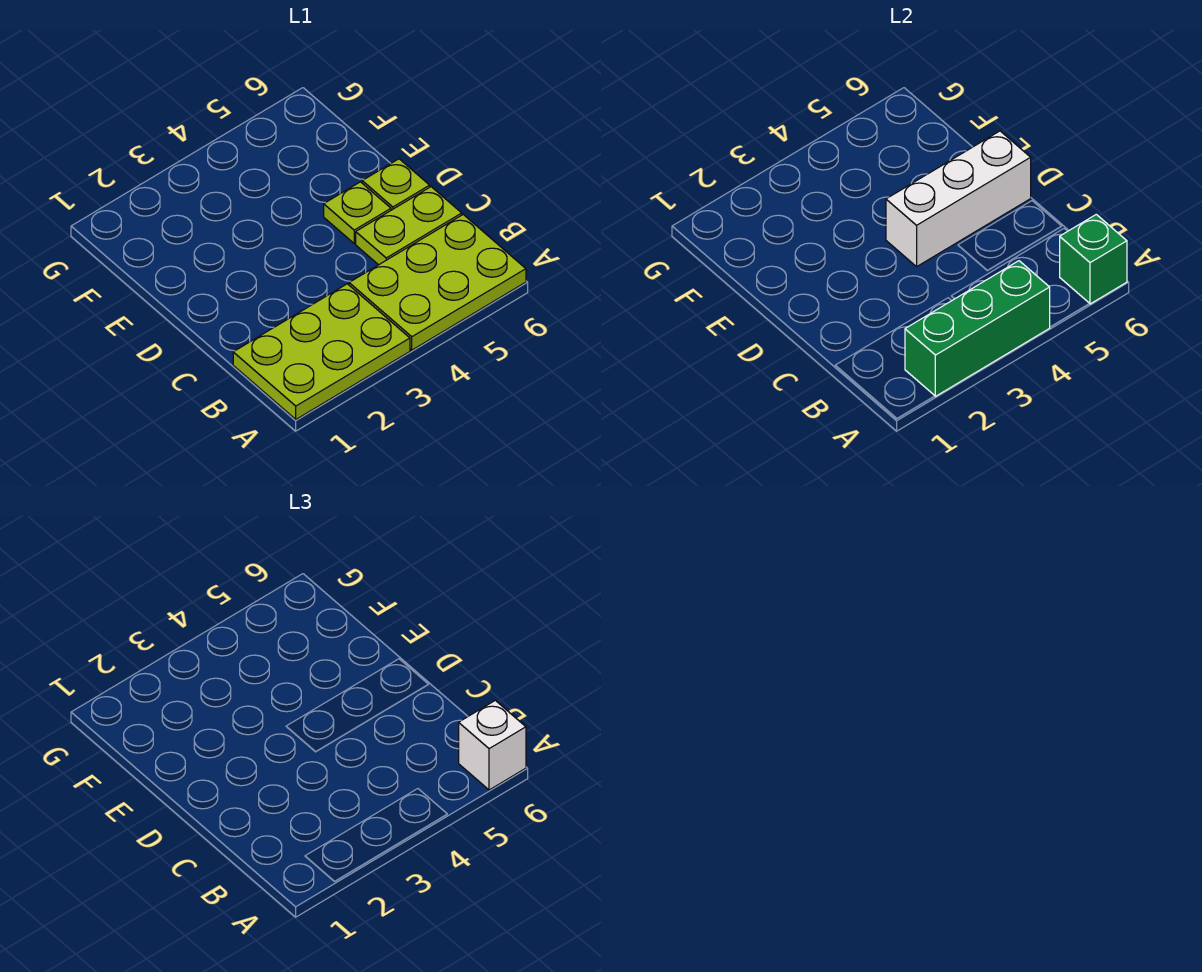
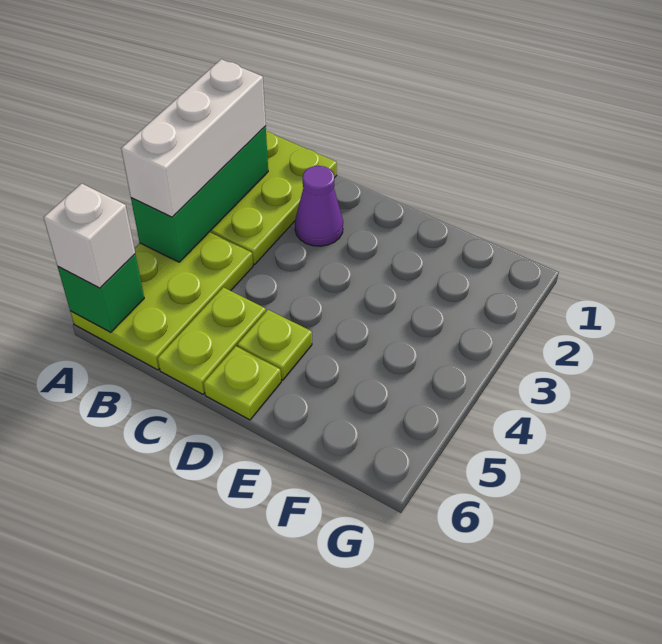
none -> purple cone C2 level 1
white brick D4:D6 level 2 -> white brick A2:A4 level 3

